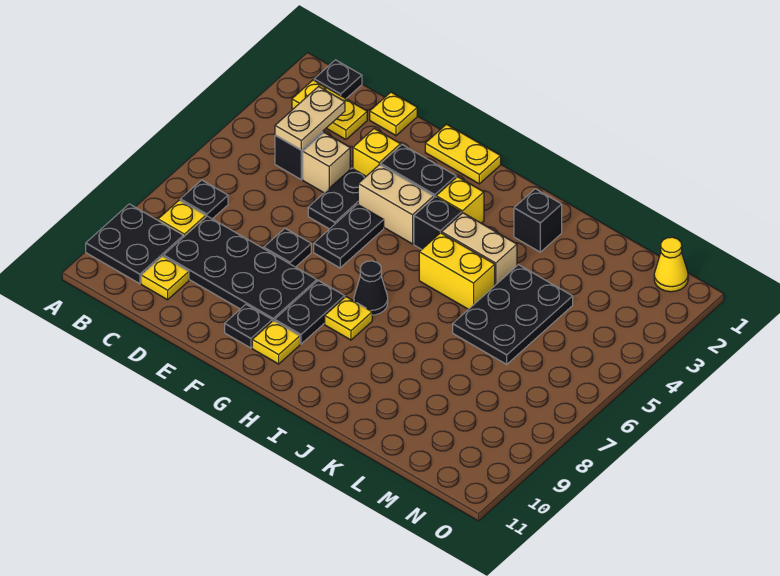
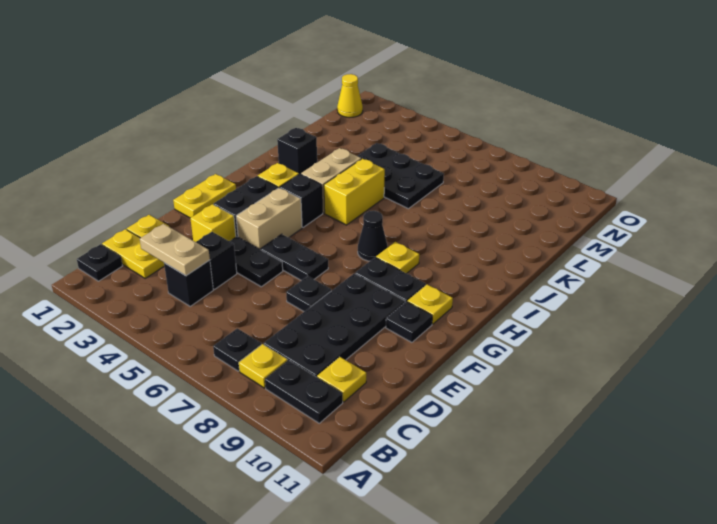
black plate A9:B10 level 1 -> black plate B9:B10 level 1
yellow plate B2:C2 level 1 -> yellow plate C1:C2 level 1
tan brick D4 level 1 -> black brick D4 level 1

